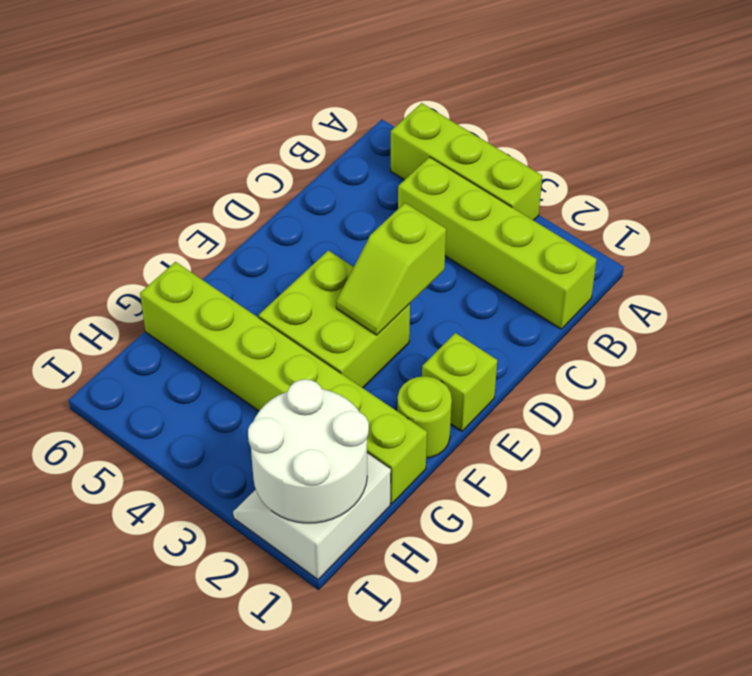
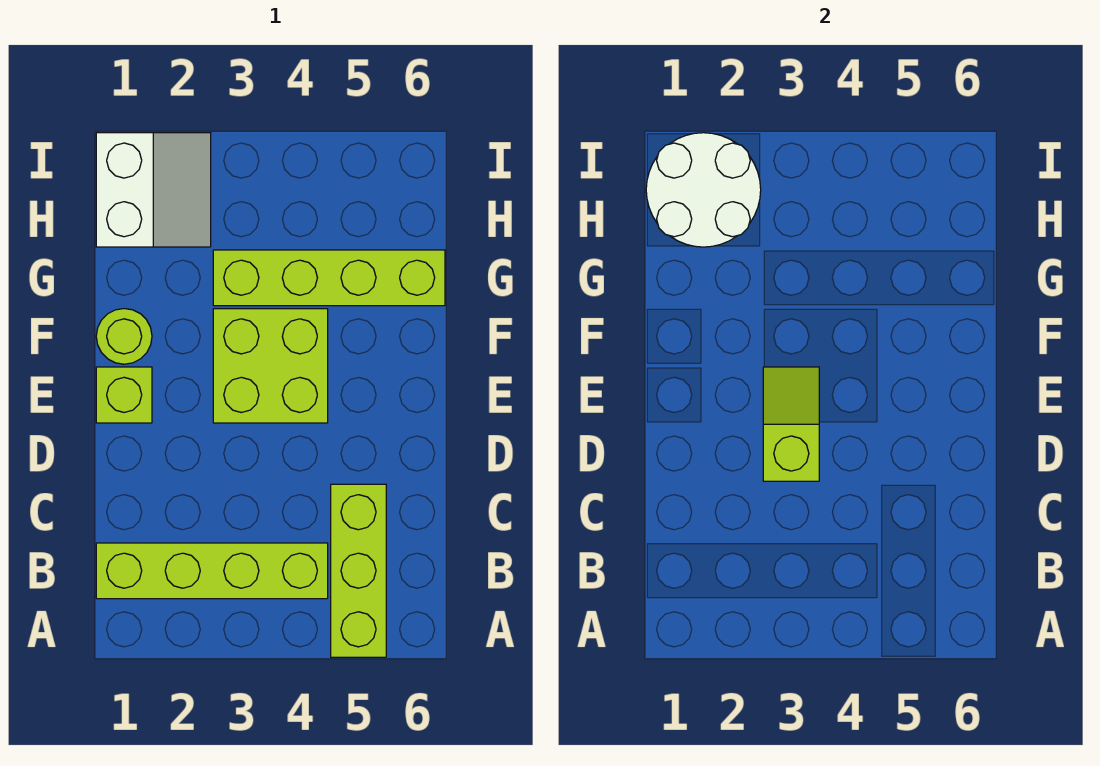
lime brick A3:A5 level 1 -> lime brick A5:C5 level 1
lime brick G1:G6 level 1 -> lime brick G3:G6 level 1

